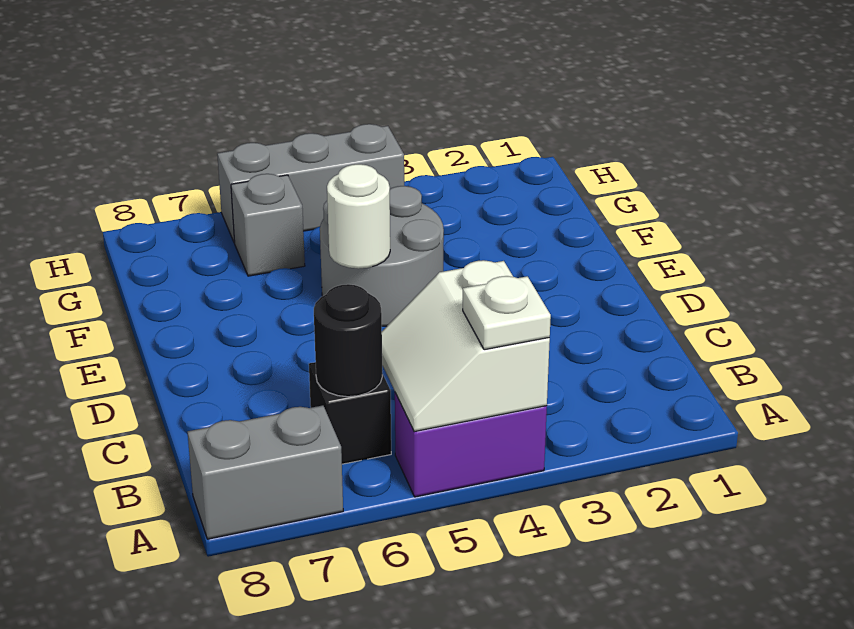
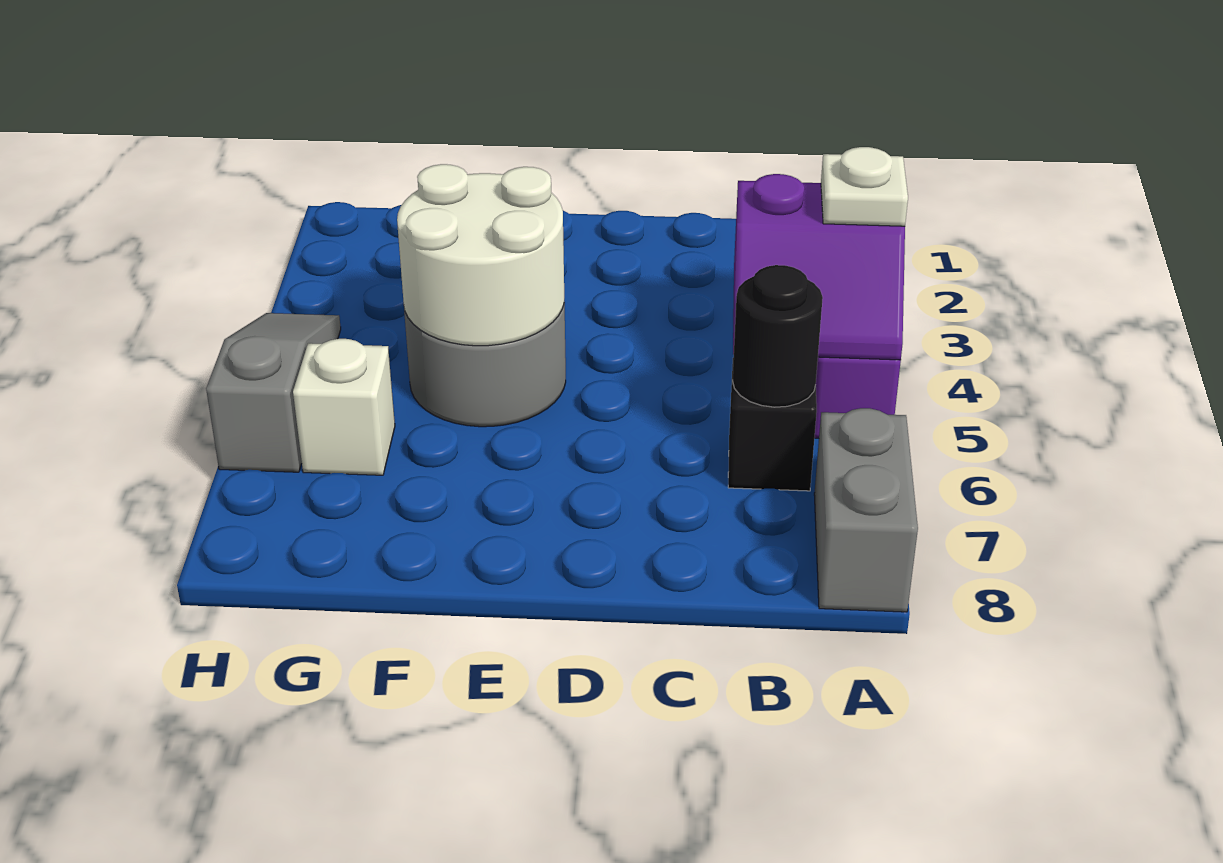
white slope A4:B5 level 2 top 4 -> purple slope A4:B5 level 2 top 4
white round brick E5 level 2 -> white round brick E4:F5 level 2
grey brick G6 level 1 -> white brick G6 level 1
grey brick H4:H6 level 1 -> grey slope H4:H6 level 1 top 6

